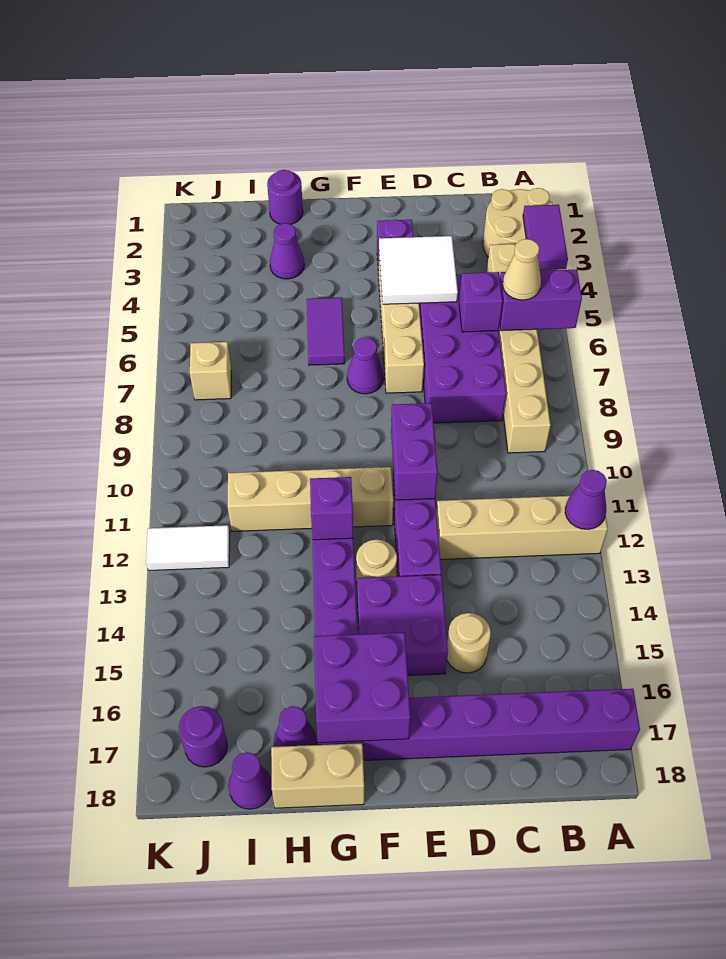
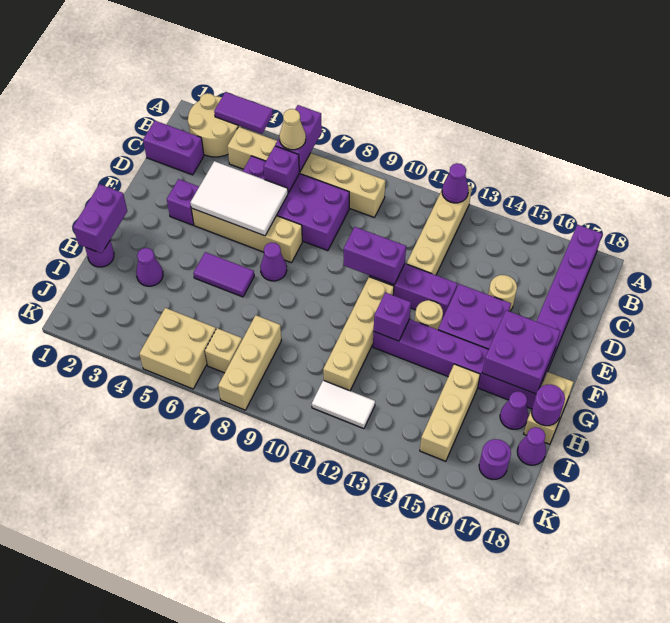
none -> purple brick C1:C2 level 1
white tile D4:E5 level 2 -> white tile D4:E6 level 2
none -> purple brick G1:H1 level 2
none -> tan brick H15:J15 level 1
none -> purple round brick H18 level 2
none -> tan brick I8:K8 level 1
none -> tan brick J5:K6 level 1
white tile J12:K12 level 1 -> white tile J11:J12 level 1

